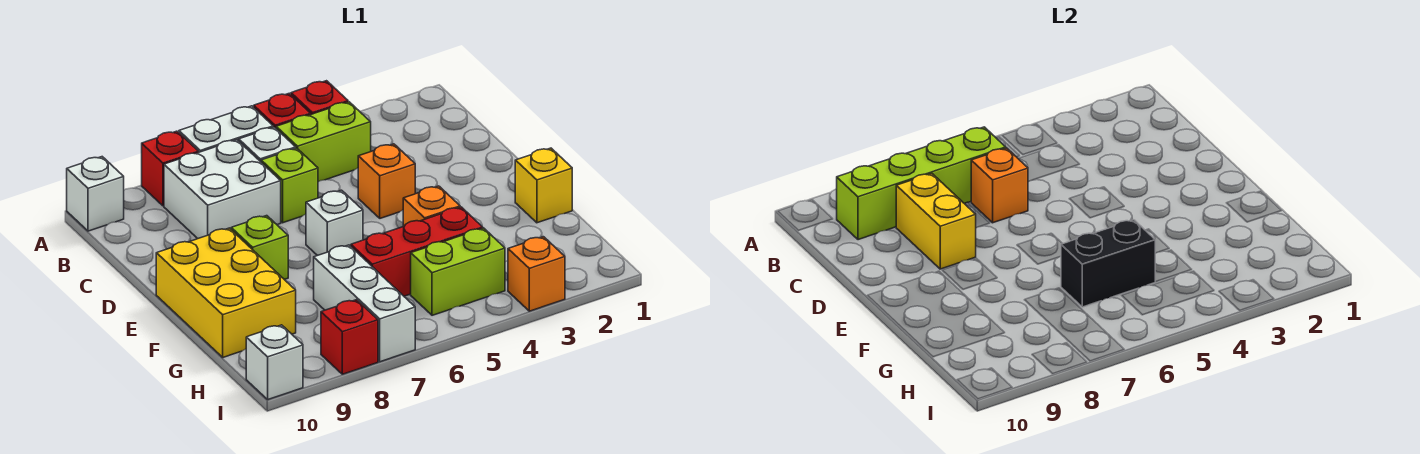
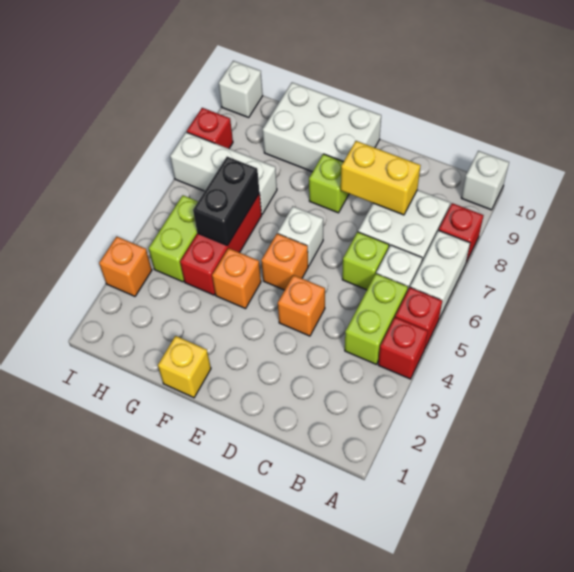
lime brick B6:B9 level 2 -> none
orange brick C6 level 2 -> orange brick E5 level 1
yellow brick E9:G10 level 1 -> white brick E9:G10 level 1

